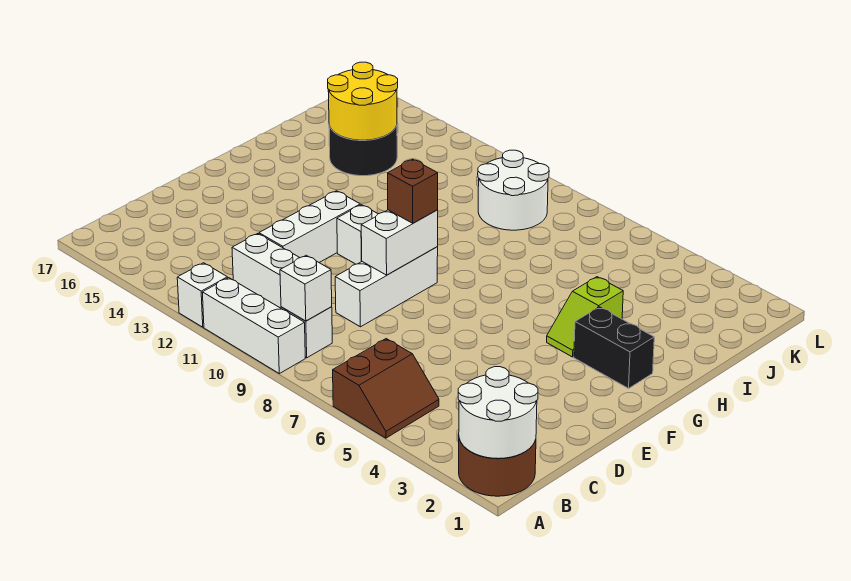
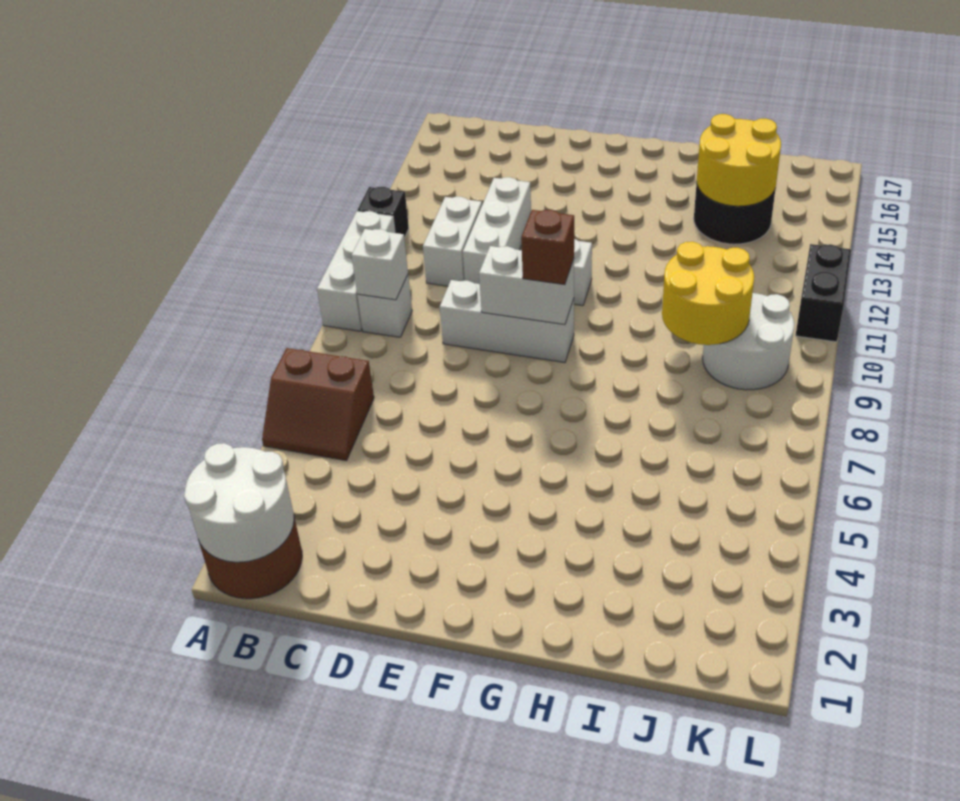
white brick A12 level 1 -> black brick A12 level 1
white brick D12:F12 level 1 -> white brick D11:D13 level 1
black brick G2:G3 level 1 -> black brick L11:L12 level 1
lime slope G4:H4 level 1 top H -> none
none -> yellow round brick I9:J10 level 2

